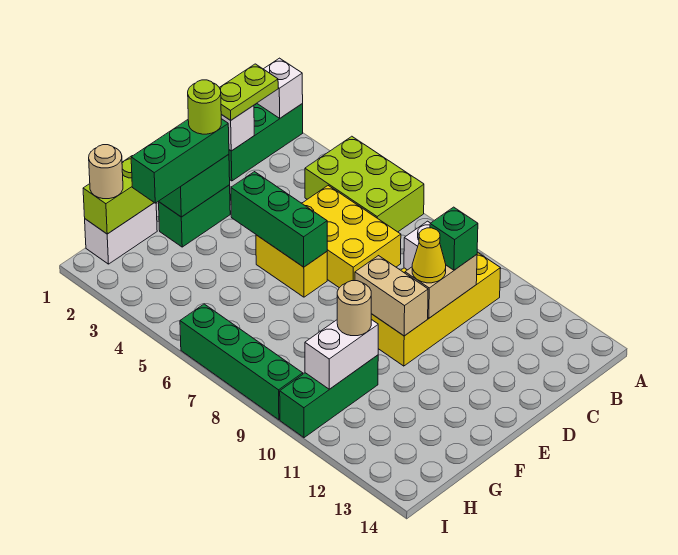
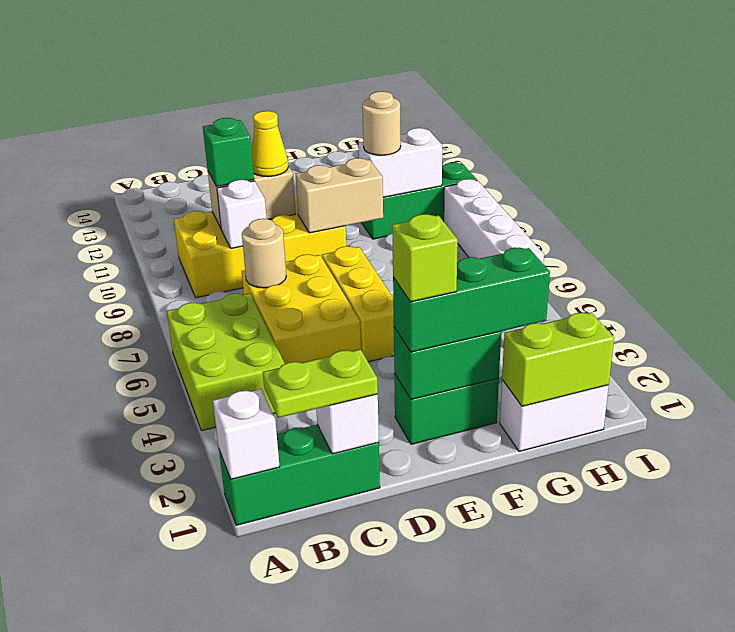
lime round brick E2 level 4 -> lime brick E2 level 4
green brick E4:E6 level 2 -> none
yellow brick E5:E6 level 1 -> yellow brick E5:E7 level 1
tan brick E9:E10 level 2 -> tan brick E9:F9 level 2
tan round brick H1 level 3 -> tan round brick C7 level 2
green brick I6:I9 level 1 -> white brick I6:I9 level 1

